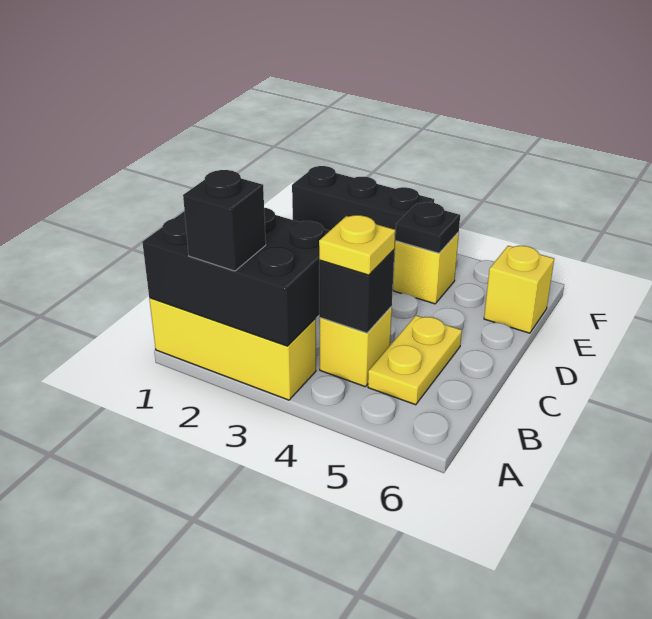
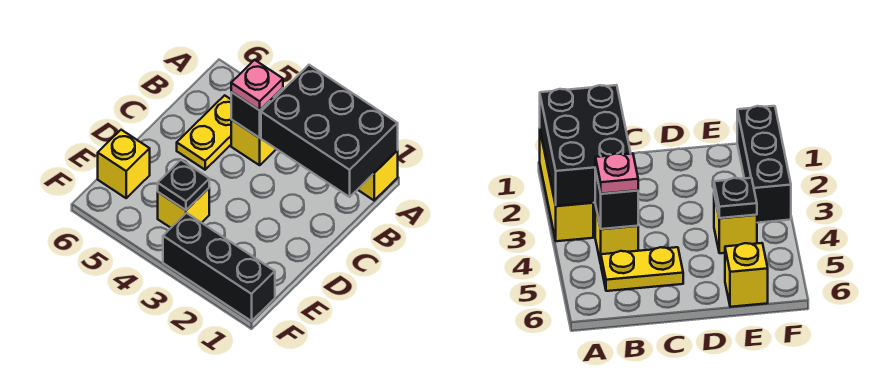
black brick A2 level 3 -> none
yellow plate B4 level 3 -> pink plate B4 level 3

